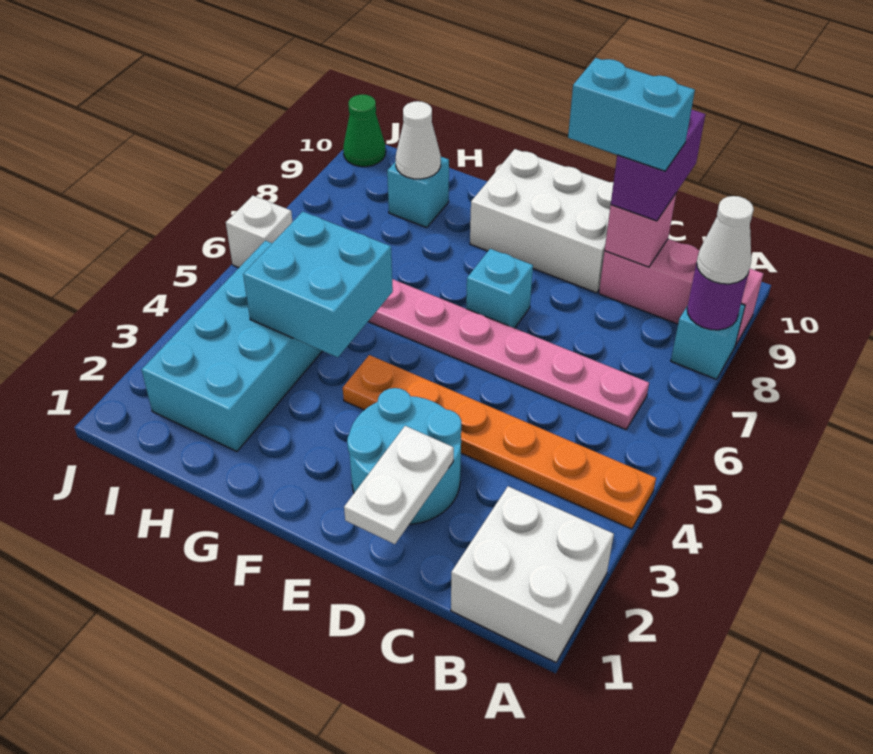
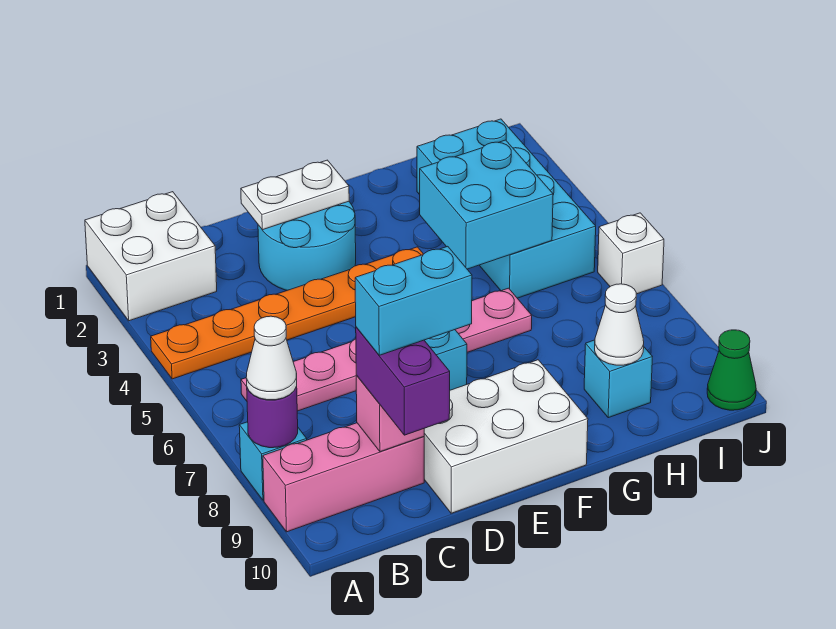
white plate D1:D2 level 2 -> white plate D2:E2 level 2

